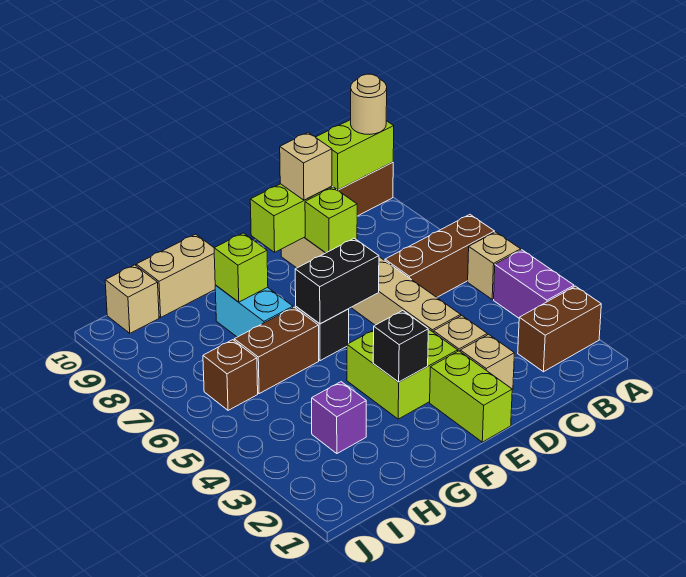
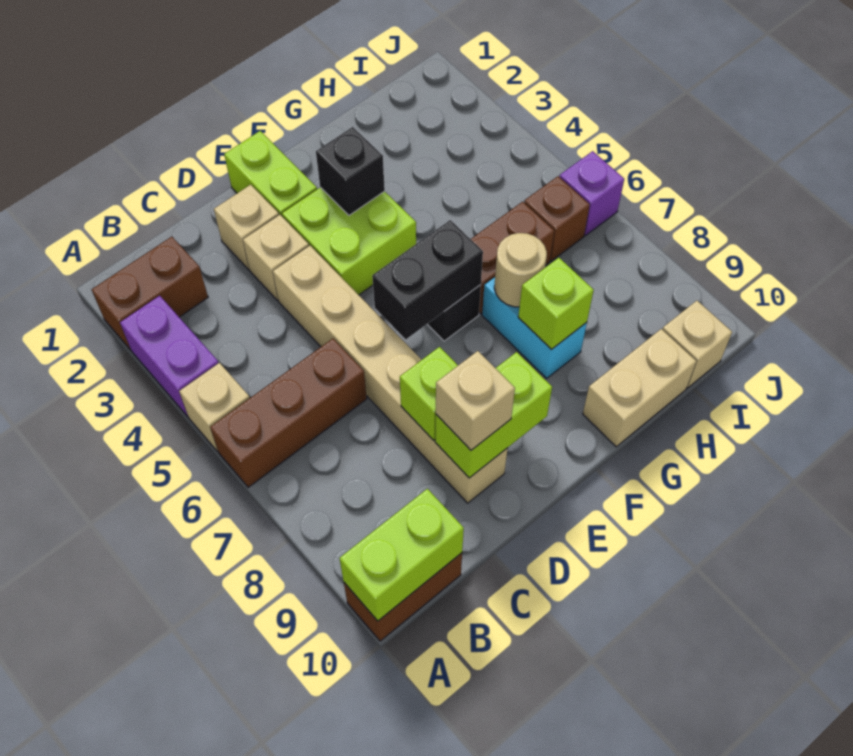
tan round brick A10 level 3 -> tan round brick G7 level 2
purple brick H3 level 1 -> purple brick J6 level 1

